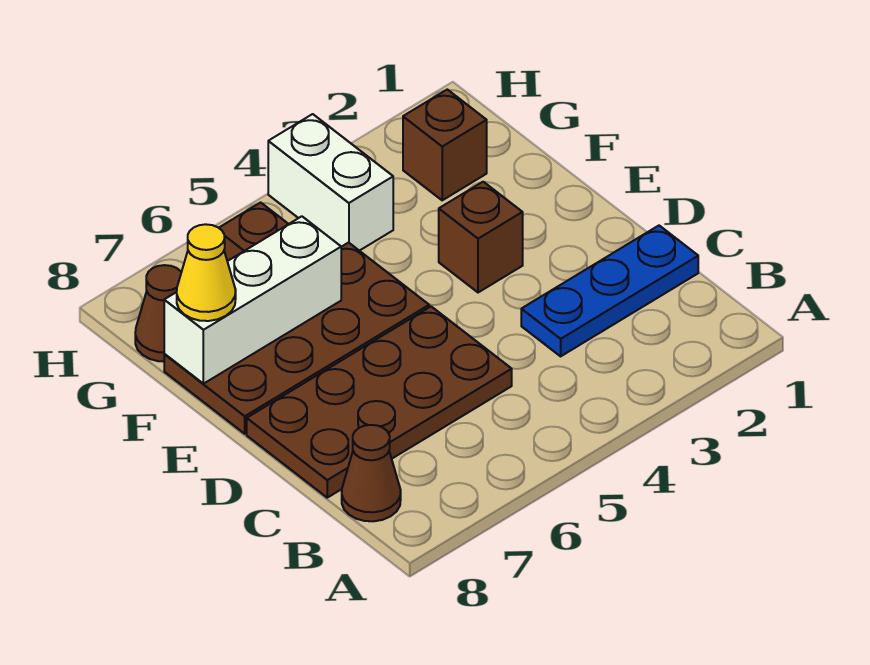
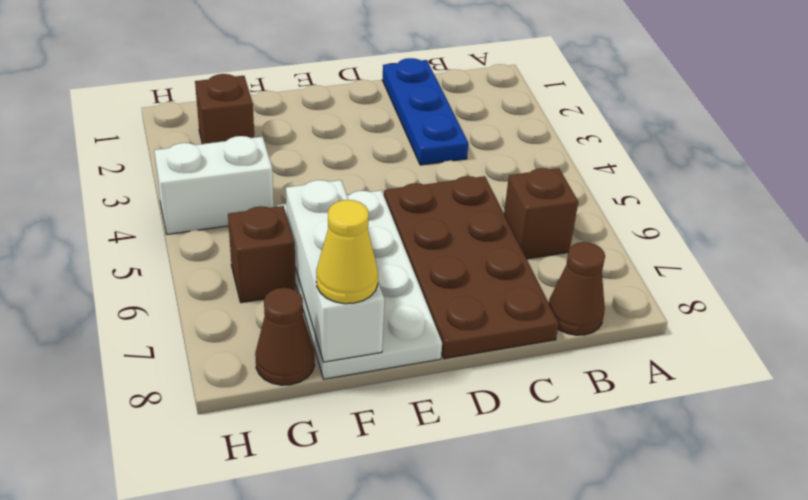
brown brick E3 level 1 -> brown brick B6 level 1
brown plate E5:F8 level 1 -> white plate E5:F8 level 1

